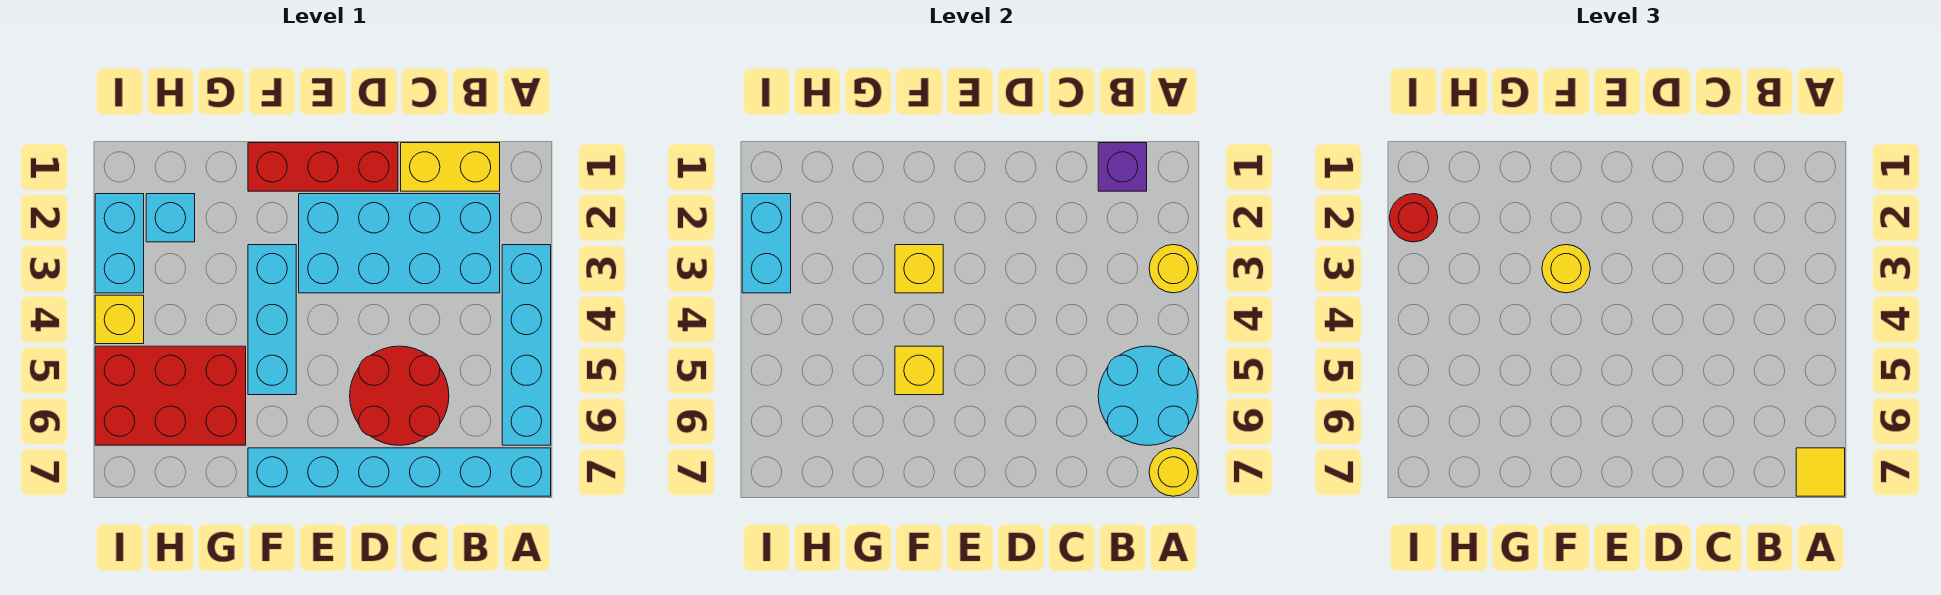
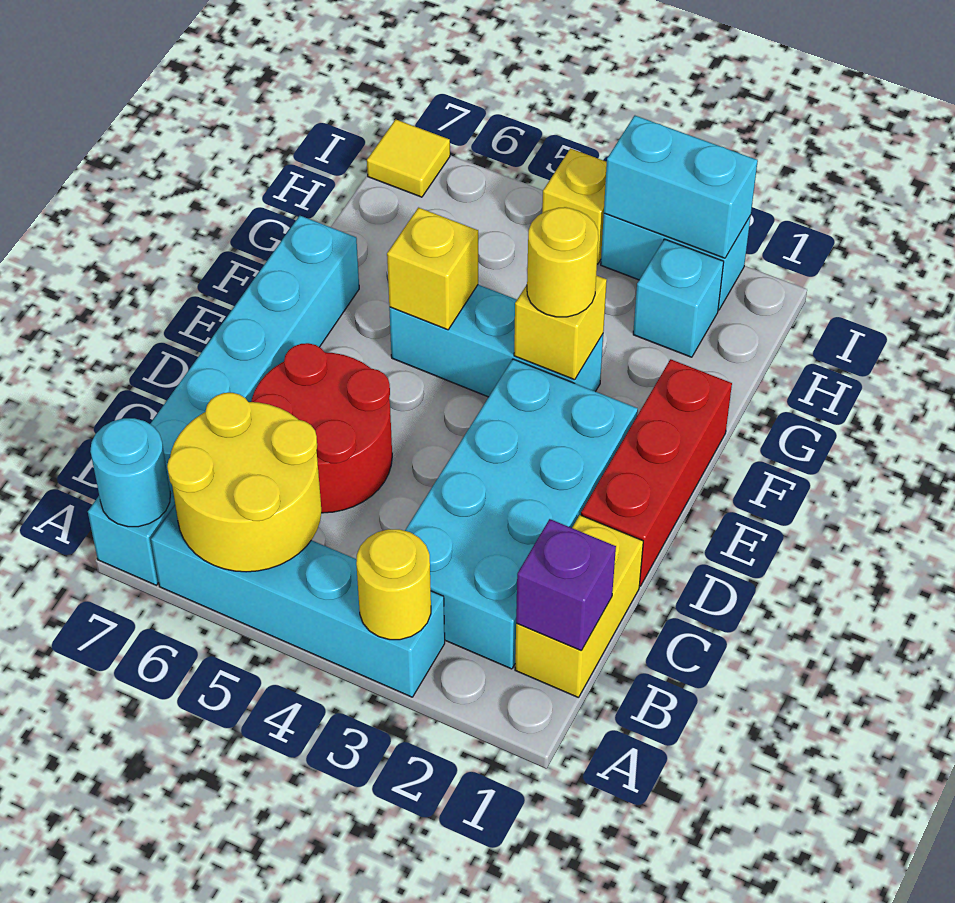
cyan round brick A5:B6 level 2 -> yellow round brick A5:B6 level 2
yellow round brick A7 level 2 -> cyan round brick A7 level 2
yellow tile A7 level 3 -> yellow tile I7 level 1
red brick G5:I6 level 1 -> none
red round brick I2 level 3 -> none

